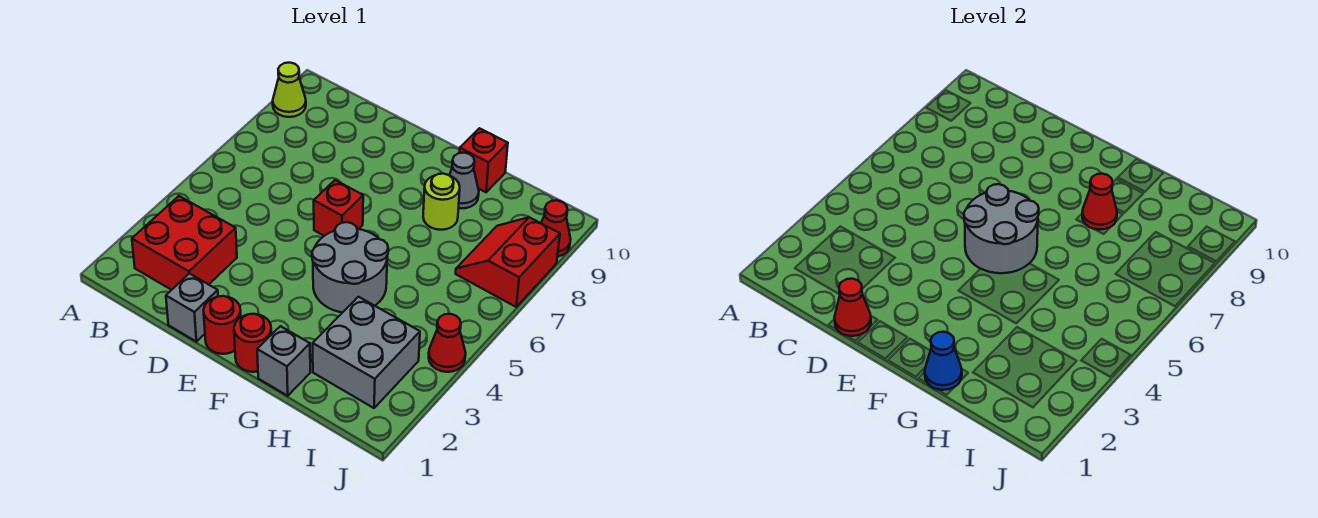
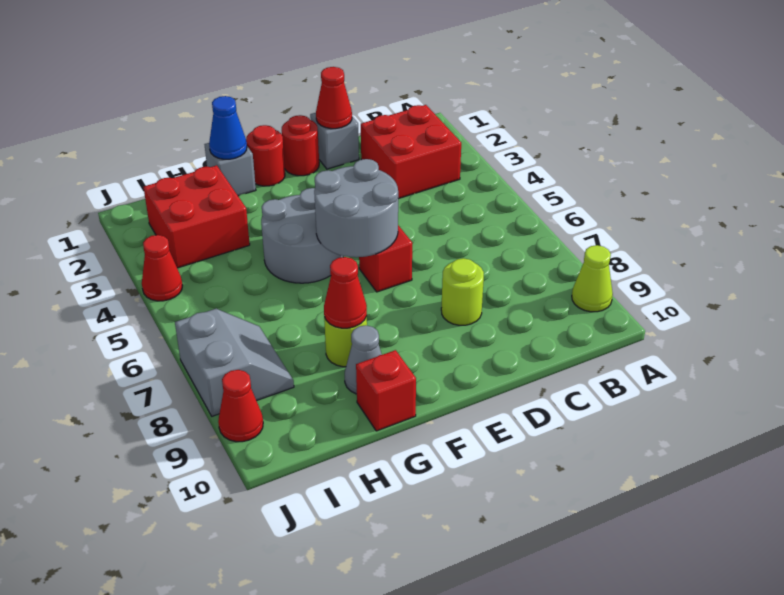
none -> lime round brick D8 level 1
grey brick H2:I3 level 1 -> red brick H2:I3 level 1
red slope I7:J8 level 1 top J -> grey slope I7:J8 level 1 top J

